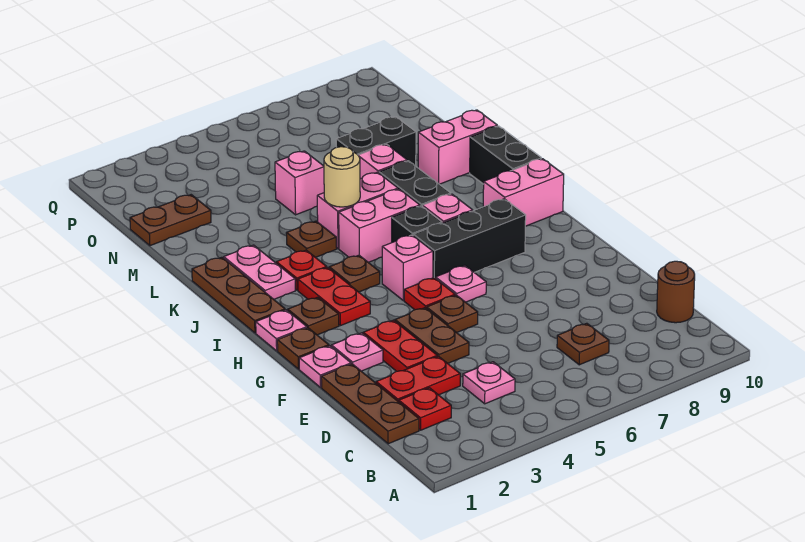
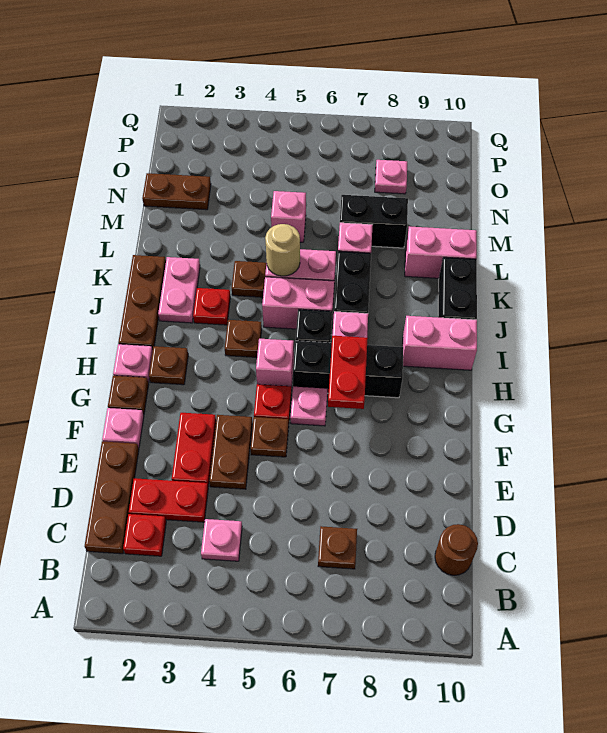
pink plate F2 level 1 -> pink plate O8 level 1
red plate H3:I3 level 1 -> red plate G7:H7 level 2

